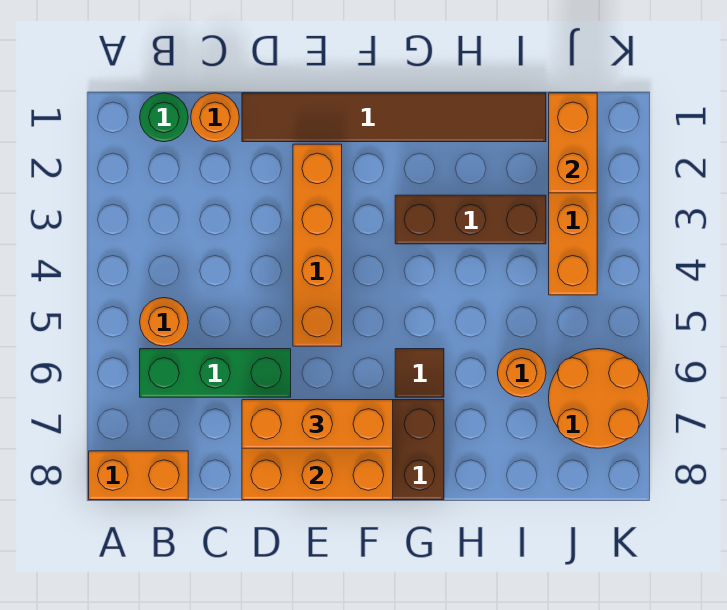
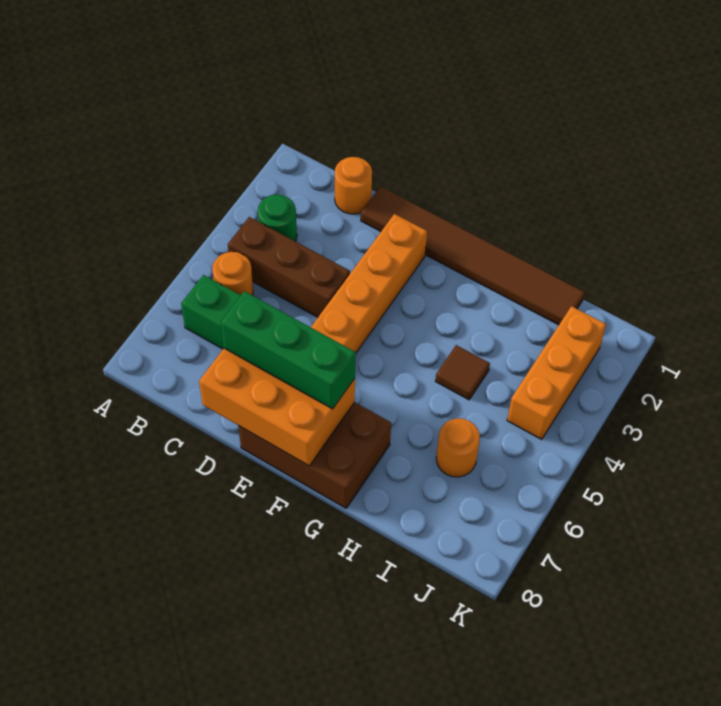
orange brick A8:B8 level 1 -> none
green round brick B1 level 1 -> green round brick B3 level 1
orange brick D7:F7 level 3 -> green brick D7:F7 level 3
brown brick G3:I3 level 1 -> brown brick B4:D4 level 1
brown tile G6 level 1 -> brown tile H4 level 1
orange brick J1:J2 level 2 -> none
orange round brick J6:K7 level 1 -> none

